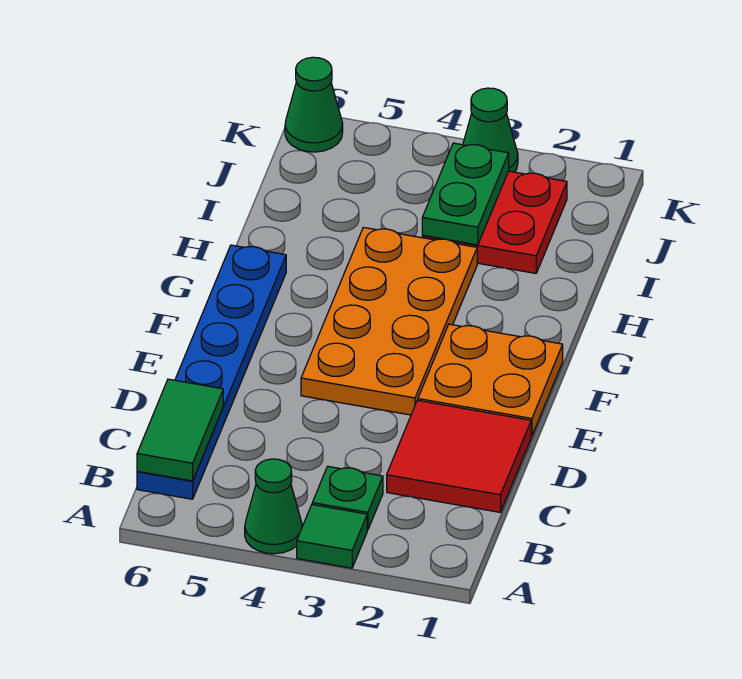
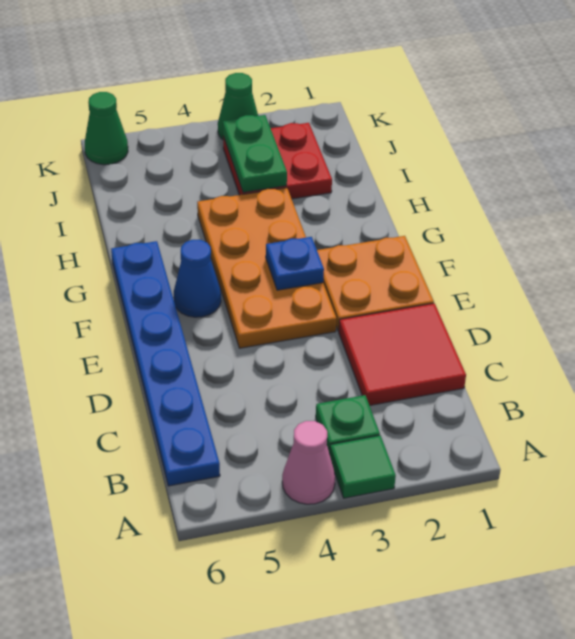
green cone A4 level 1 -> pink cone A4 level 1
green tile B6:C6 level 2 -> none
none -> blue plate F3 level 2
none -> blue cone F5 level 1

